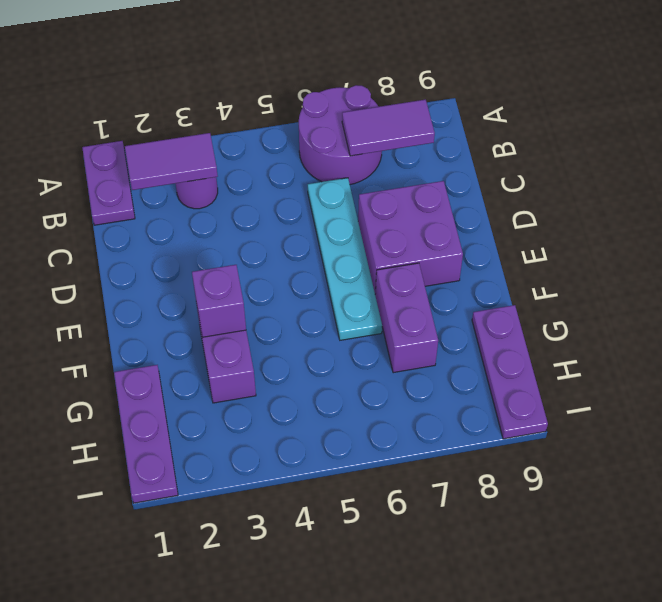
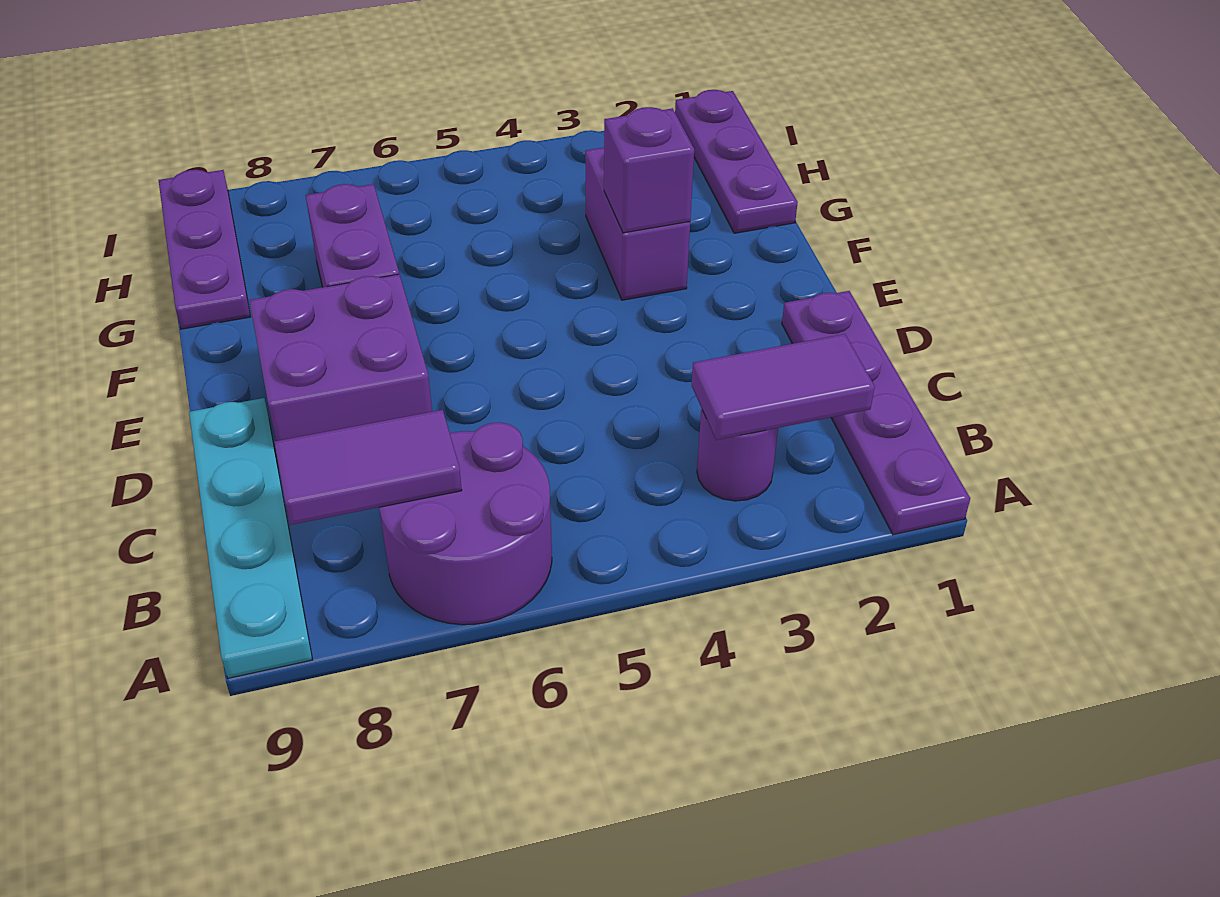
purple plate A1:B1 level 1 -> purple plate A1:D1 level 1
cyan plate C6:F6 level 1 -> cyan plate A9:D9 level 1

